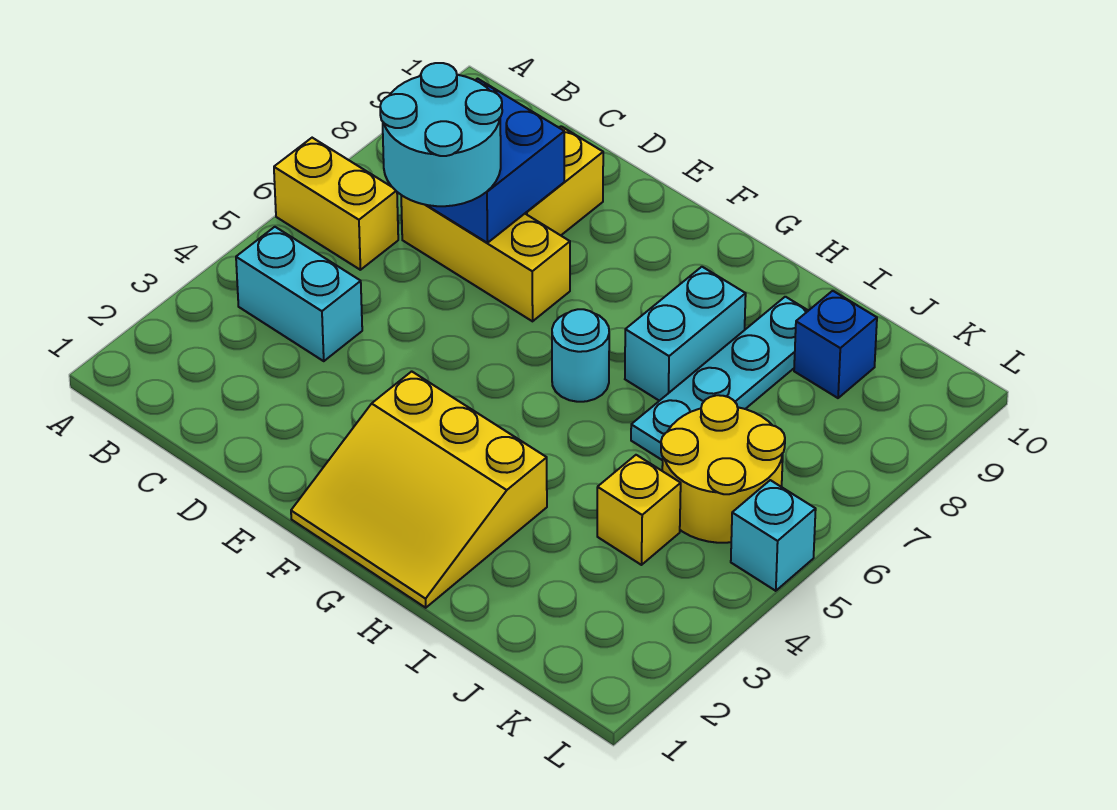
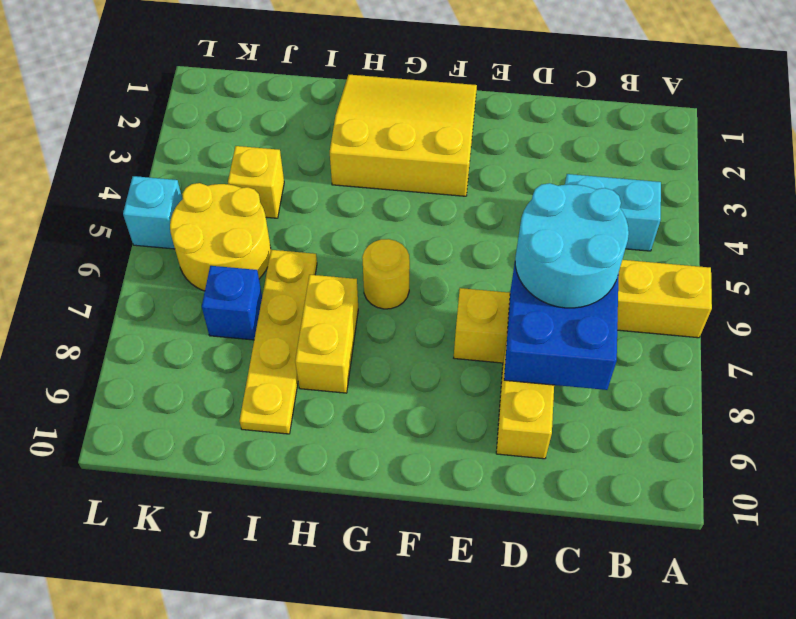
cyan round brick G6 level 1 -> yellow round brick G6 level 1
cyan brick H7:H8 level 1 -> yellow brick H7:H8 level 1
cyan plate I6:I9 level 1 -> yellow plate I6:I9 level 1
blue brick J9 level 1 -> blue brick J7 level 1

